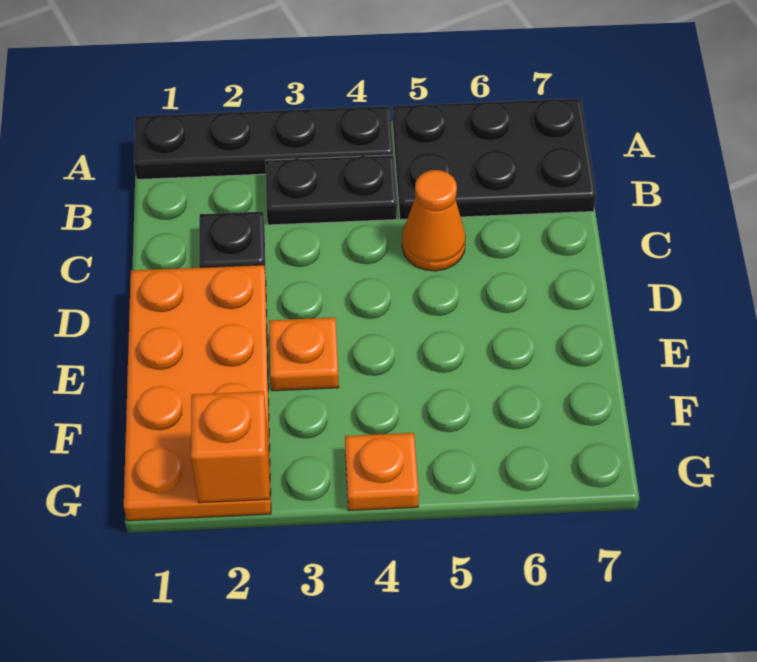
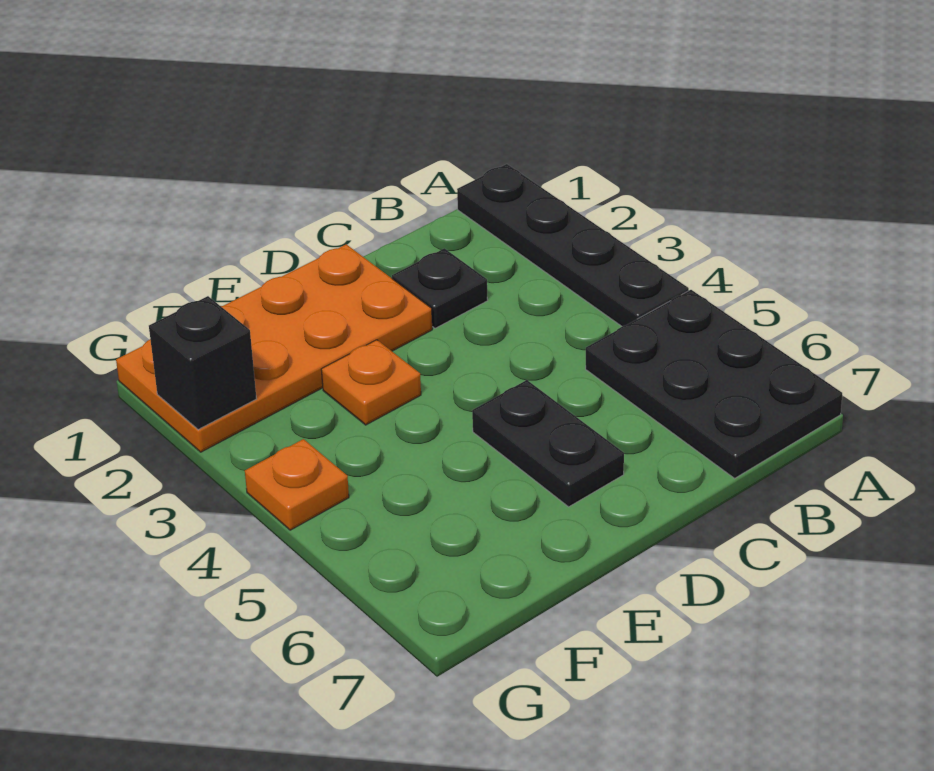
black plate B3:B4 level 1 -> black plate D5:D6 level 1
orange cone C5 level 1 -> none
orange brick G2 level 2 -> black brick G2 level 2

